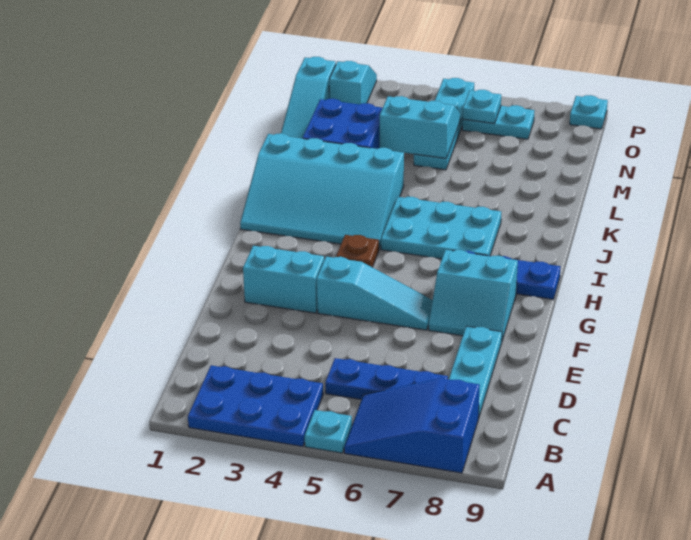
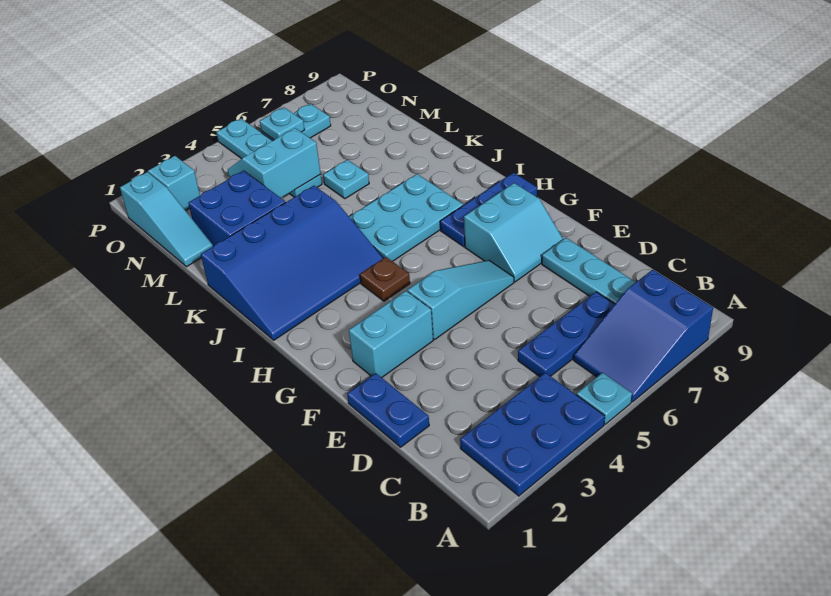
none -> blue plate D1:E1 level 1
cyan slope I1:K4 level 1 top K -> blue slope I1:K4 level 1 top K
cyan plate P9 level 1 -> cyan plate L6 level 1

